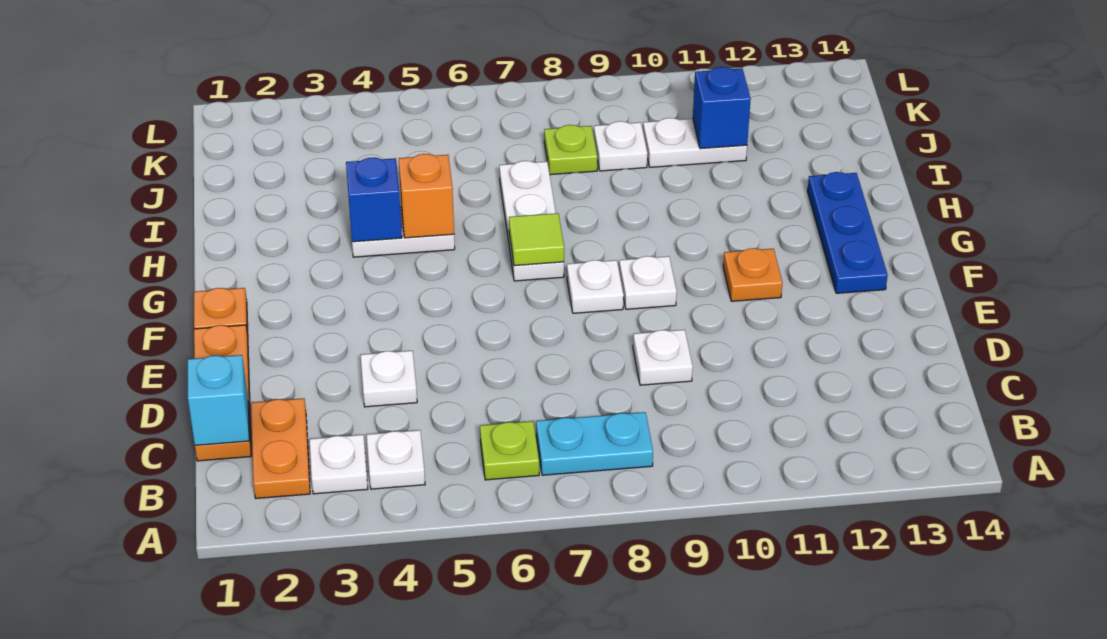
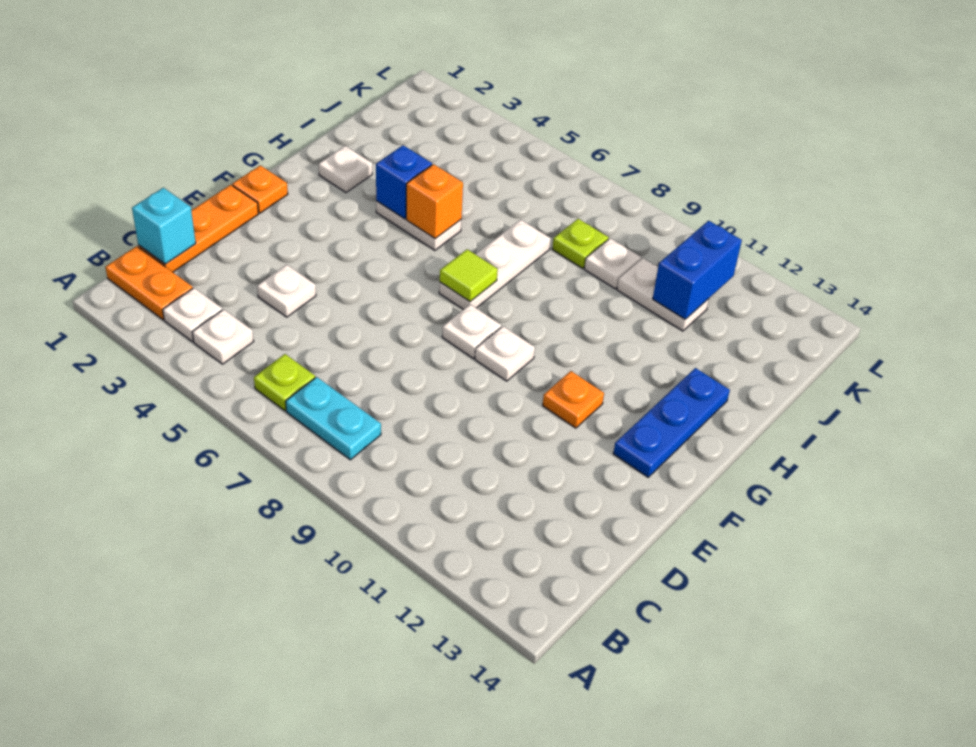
orange plate B2:C2 level 1 -> orange plate B1:B2 level 1
white plate D9 level 1 -> white plate H2 level 1
blue brick J11 level 2 -> blue brick J11:K11 level 2

